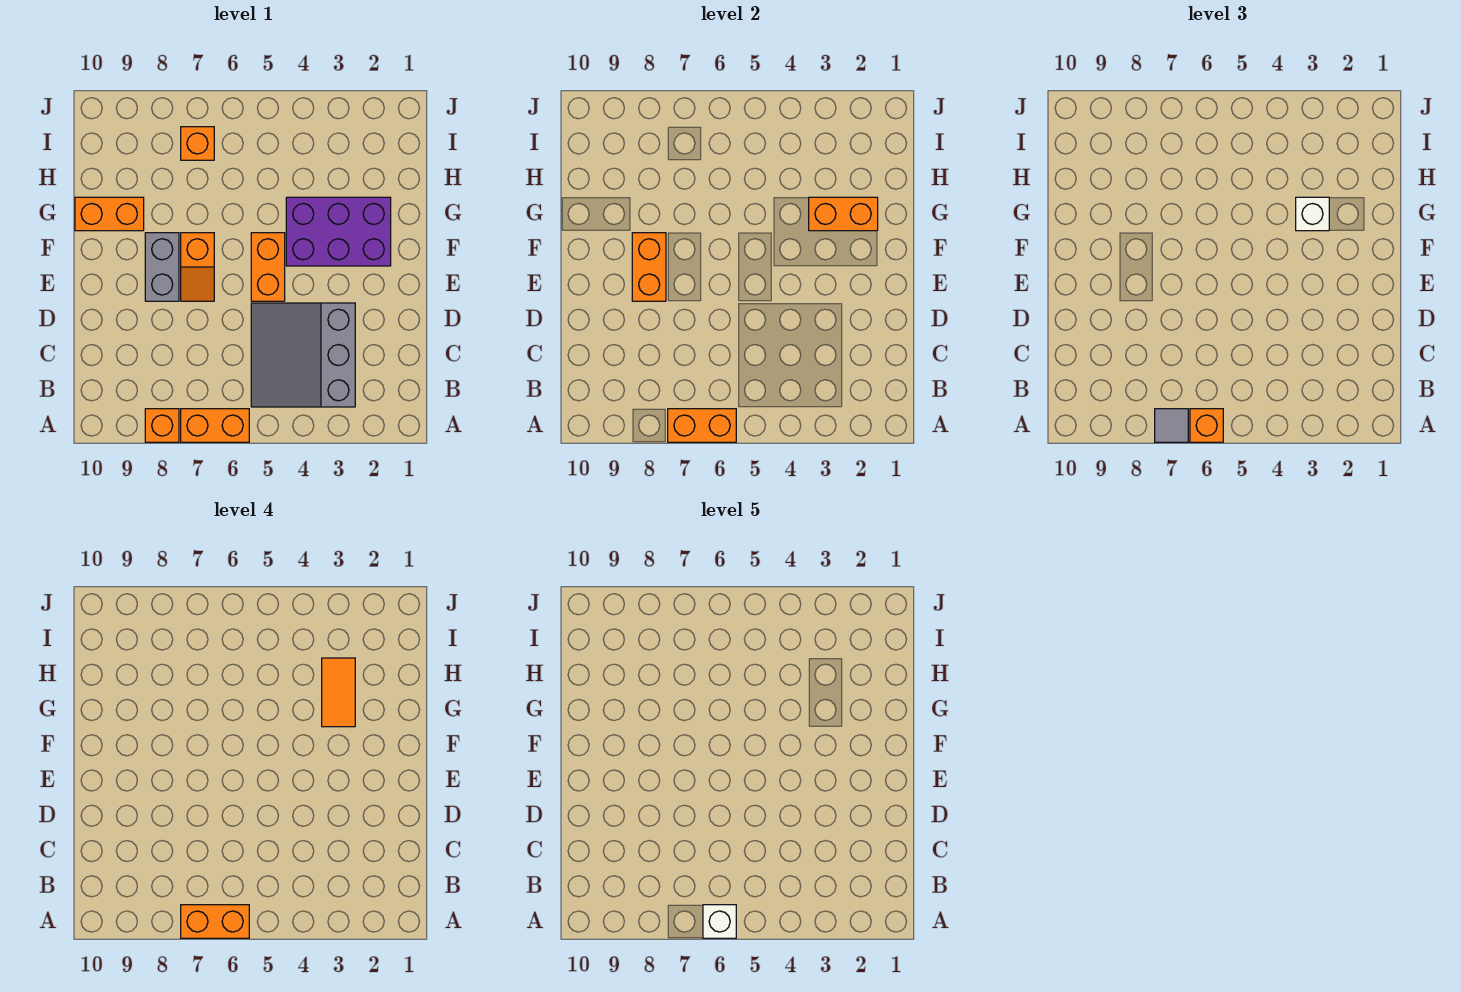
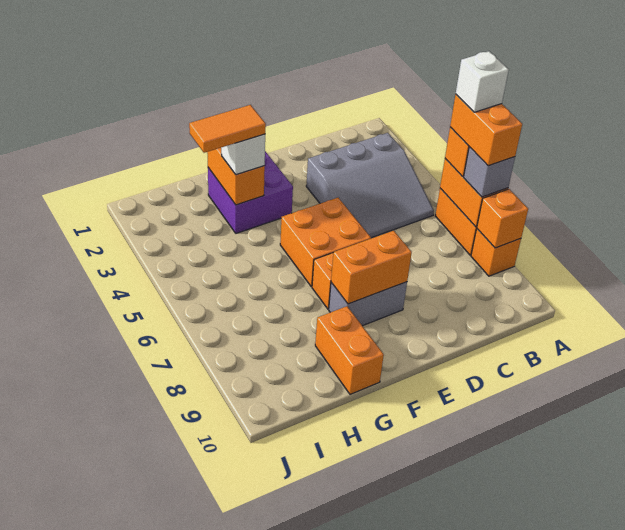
grey tile A7 level 3 -> grey brick A7 level 3
orange brick E5:F5 level 1 -> orange brick E5:F6 level 1
purple brick F2:G4 level 1 -> purple brick F2:G3 level 1
orange brick I7 level 1 -> orange brick A8 level 2

